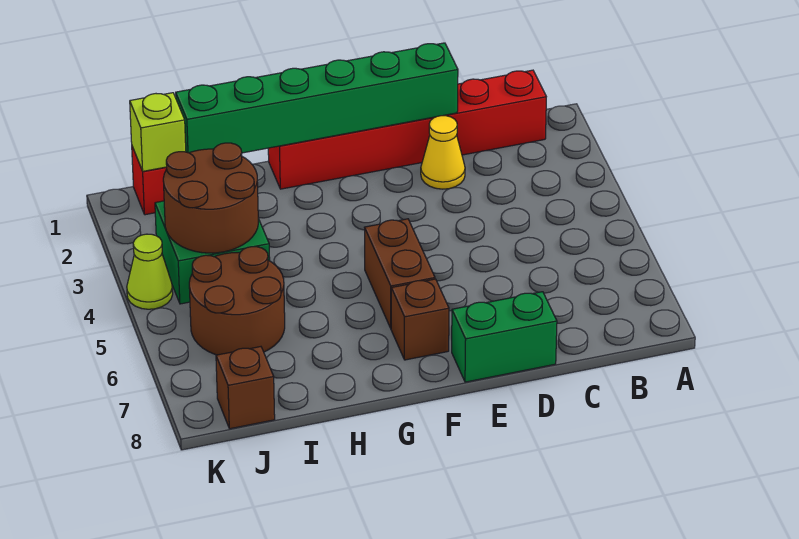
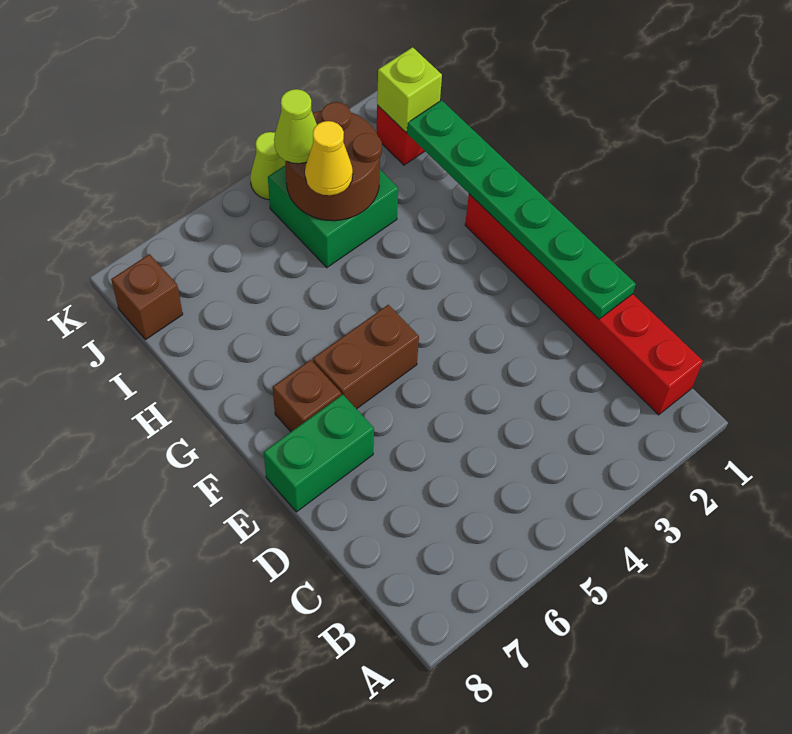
green brick D1:I1 level 2 -> green plate D1:I1 level 2
yellow cone D2 level 1 -> yellow cone I4 level 3
green brick D8:E8 level 1 -> green brick E7:E8 level 1
brown round brick I5:J6 level 1 -> none
none -> lime cone J4 level 3

